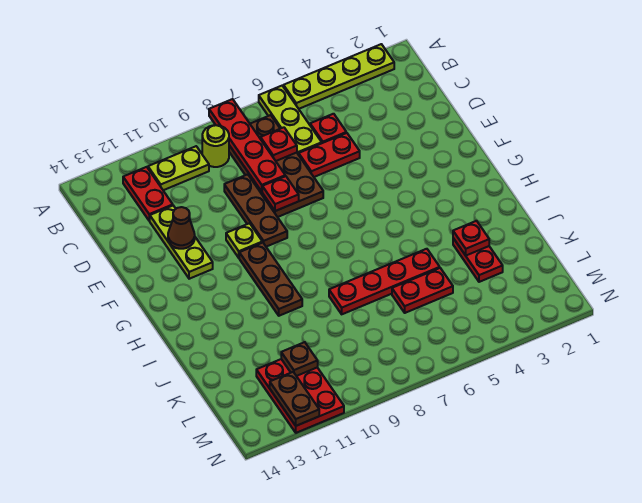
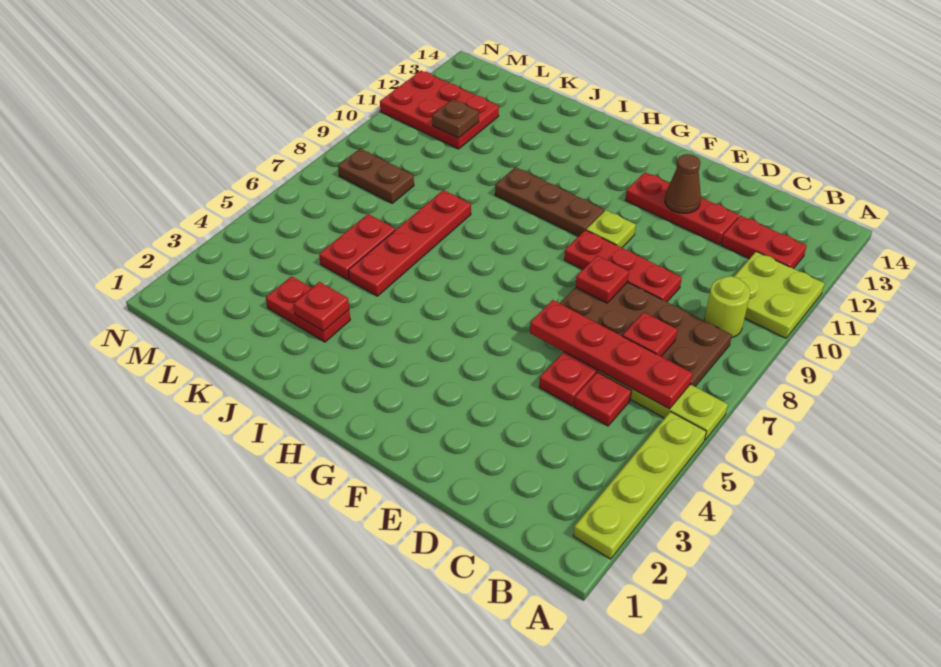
red plate A8:D8 level 2 -> red plate B6:E6 level 2
lime plate B10:B11 level 1 -> lime plate A10:B11 level 1
brown plate D9:F9 level 1 -> red plate D9:F9 level 1
lime plate D12:F12 level 1 -> red plate D12:F12 level 1
brown plate M12:N12 level 2 -> brown plate L8:M8 level 1

